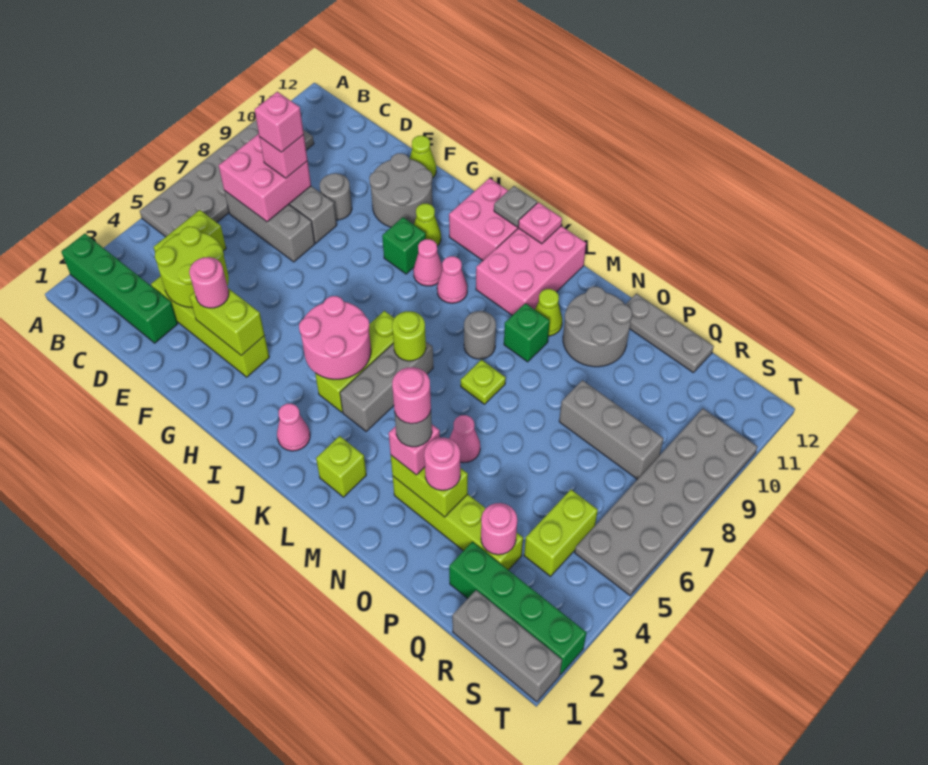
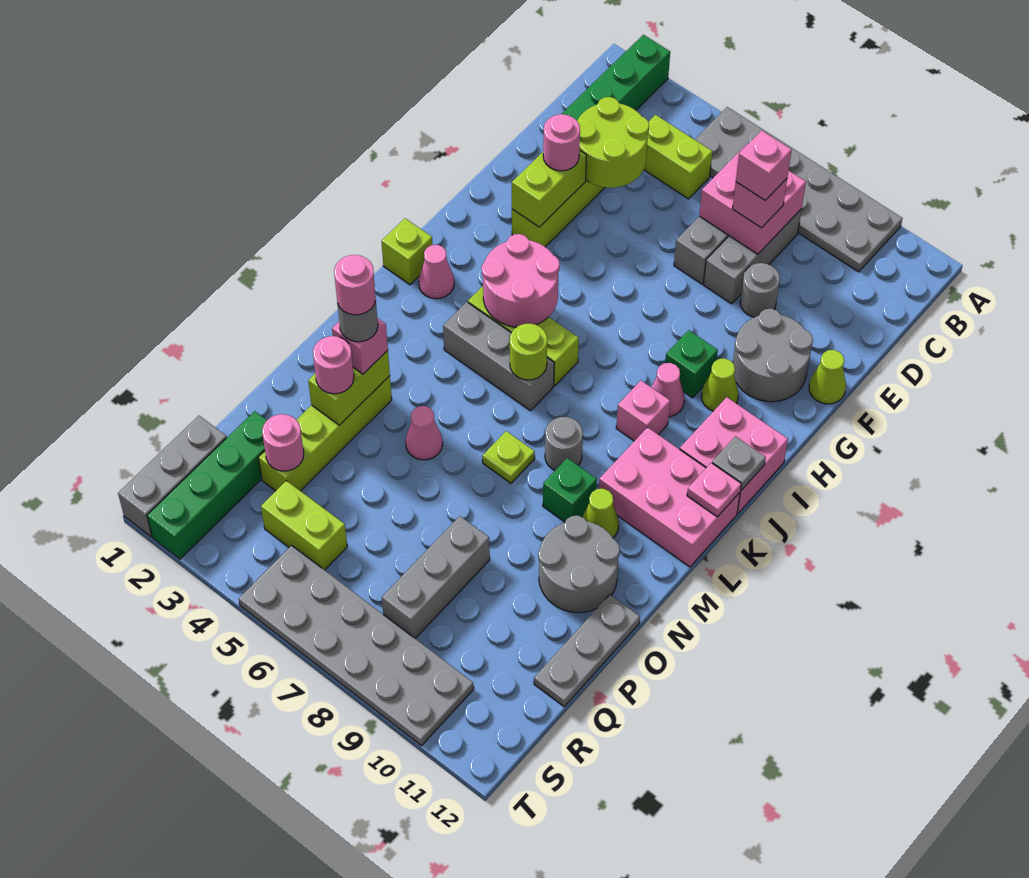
pink cone J9 level 1 -> pink brick J9 level 1
lime brick L2 level 1 -> lime brick J1 level 1

